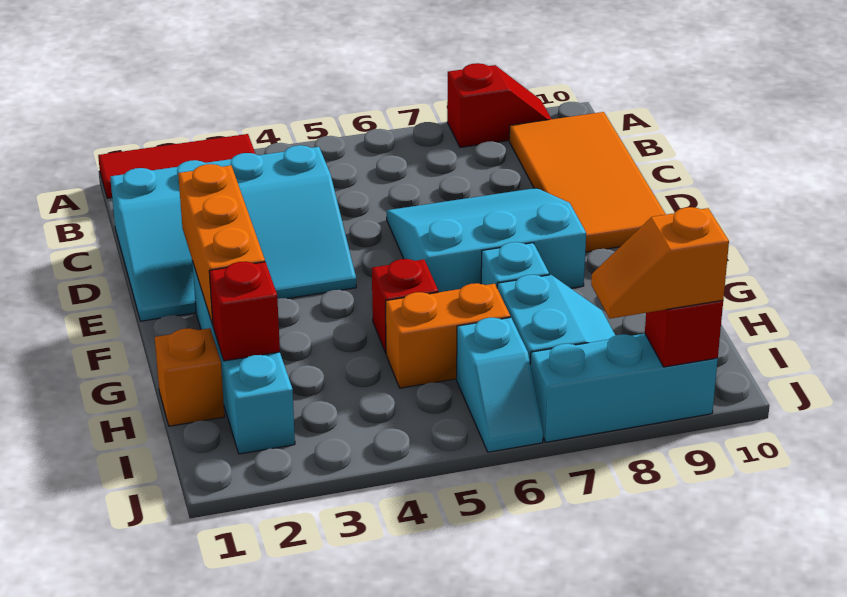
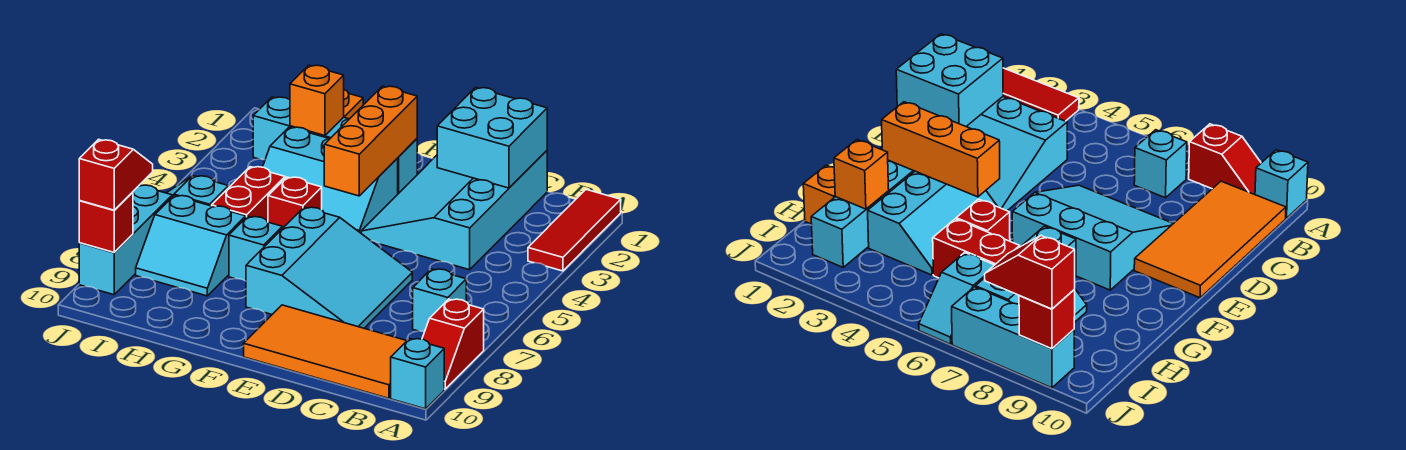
none -> cyan brick A10 level 1
none -> cyan brick B7 level 1
none -> cyan brick C1:D2 level 2
orange brick E2:G2 level 2 -> orange brick F2:F4 level 2
none -> cyan slope F3:H4 level 1 top 3
red brick H2 level 2 -> orange brick H2 level 2
orange brick H5:H6 level 1 -> red brick H5:H6 level 1
orange slope J8:J9 level 3 top 9 -> red slope J8:J9 level 3 top 9

